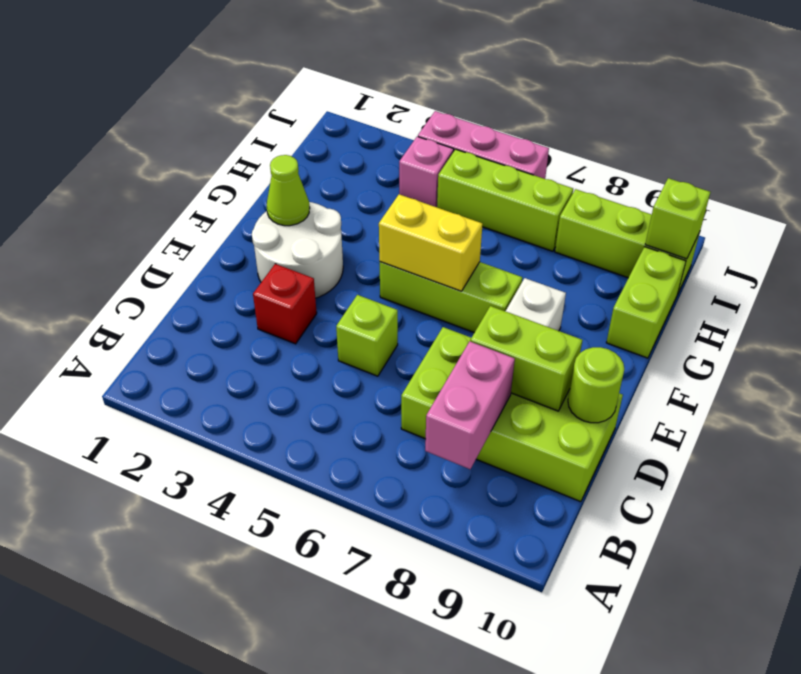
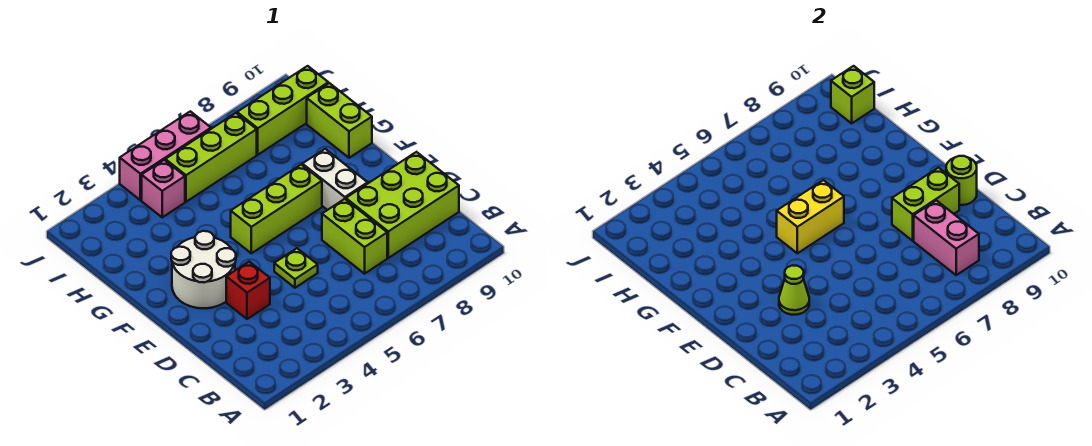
lime brick D5 level 1 -> lime plate D5 level 1
lime cone F2 level 2 -> lime cone D3 level 2

